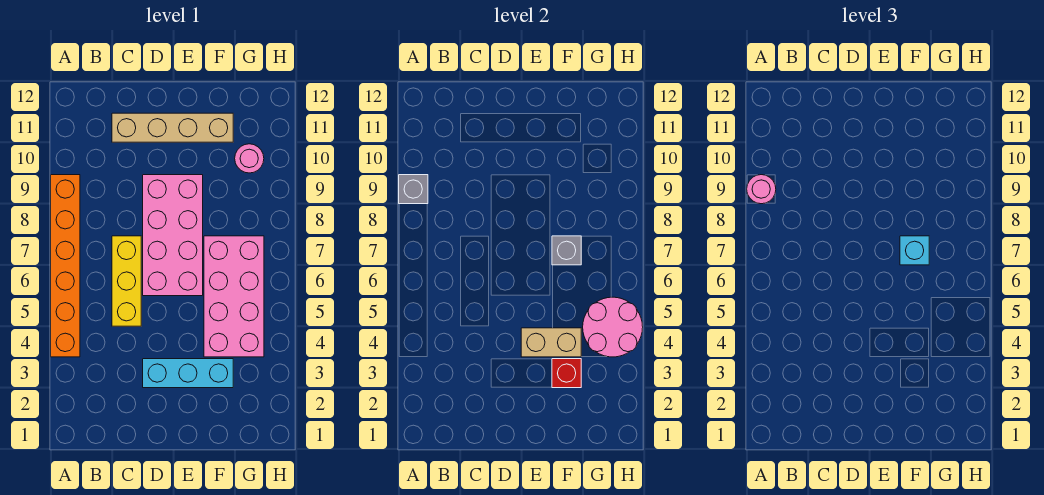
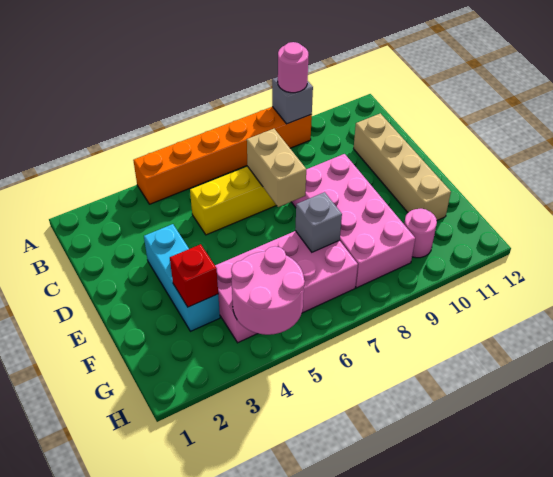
pink brick D6:E9 level 1 -> pink brick D8:G9 level 1
tan brick E4:F4 level 2 -> tan brick C7:D7 level 2
cyan brick F7 level 3 -> none

